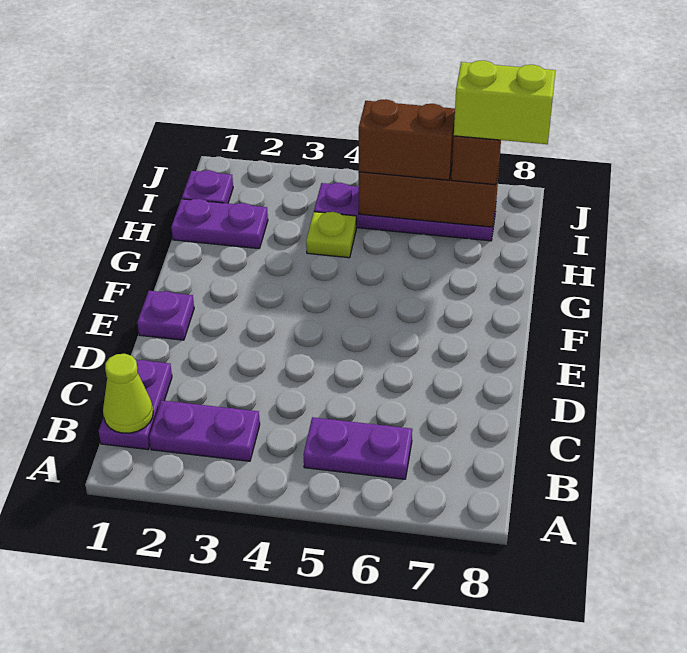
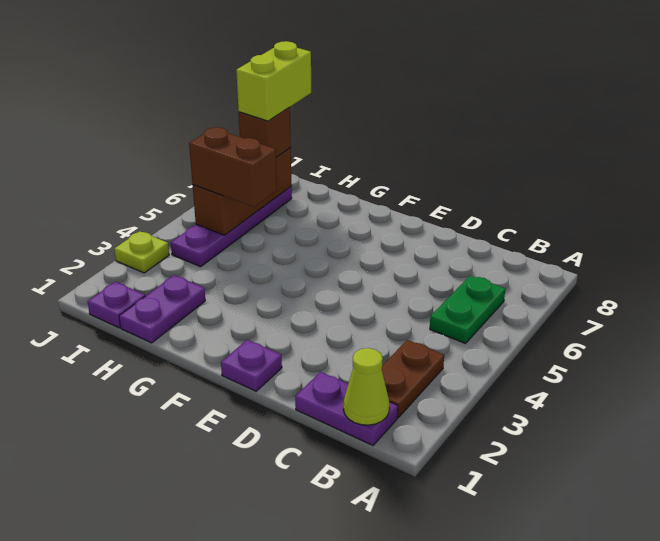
purple plate B2:B3 level 1 -> brown plate B2:B3 level 1
purple plate B5:B6 level 1 -> green plate B5:B6 level 1
lime plate H4 level 1 -> lime plate J3 level 1
brown brick I5:I6 level 3 -> brown brick H5:I5 level 3

